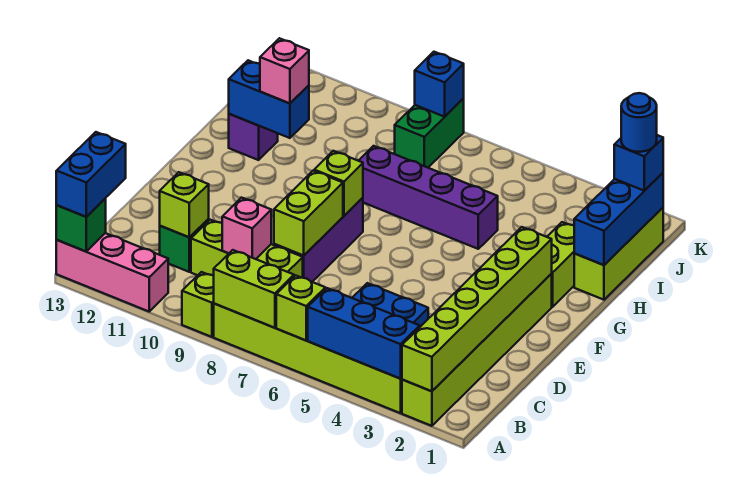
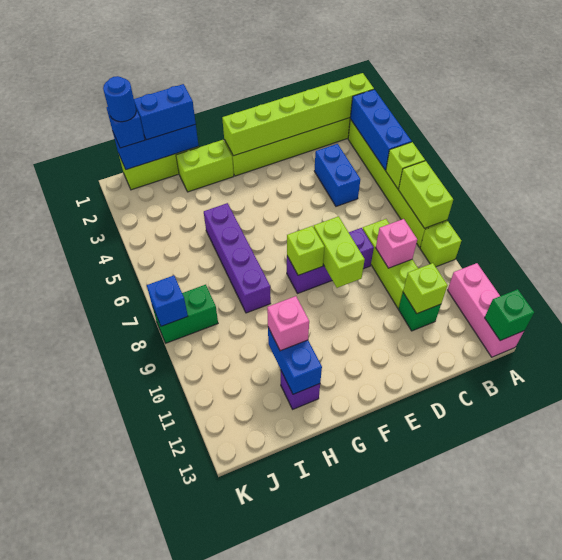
blue brick A13:B13 level 3 -> blue brick H1:I1 level 3
lime brick D8:E8 level 2 -> lime brick E8:E9 level 2

